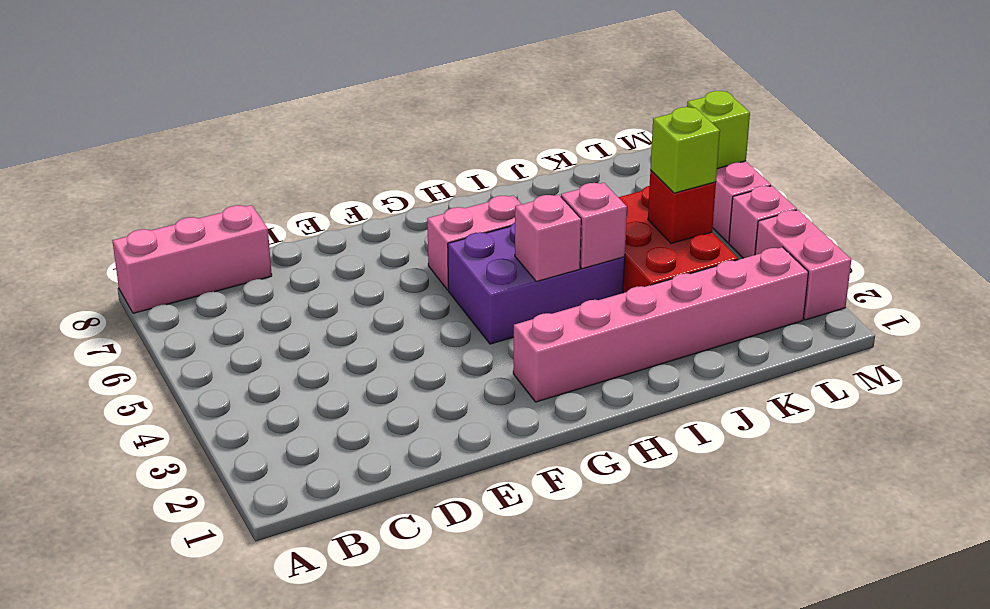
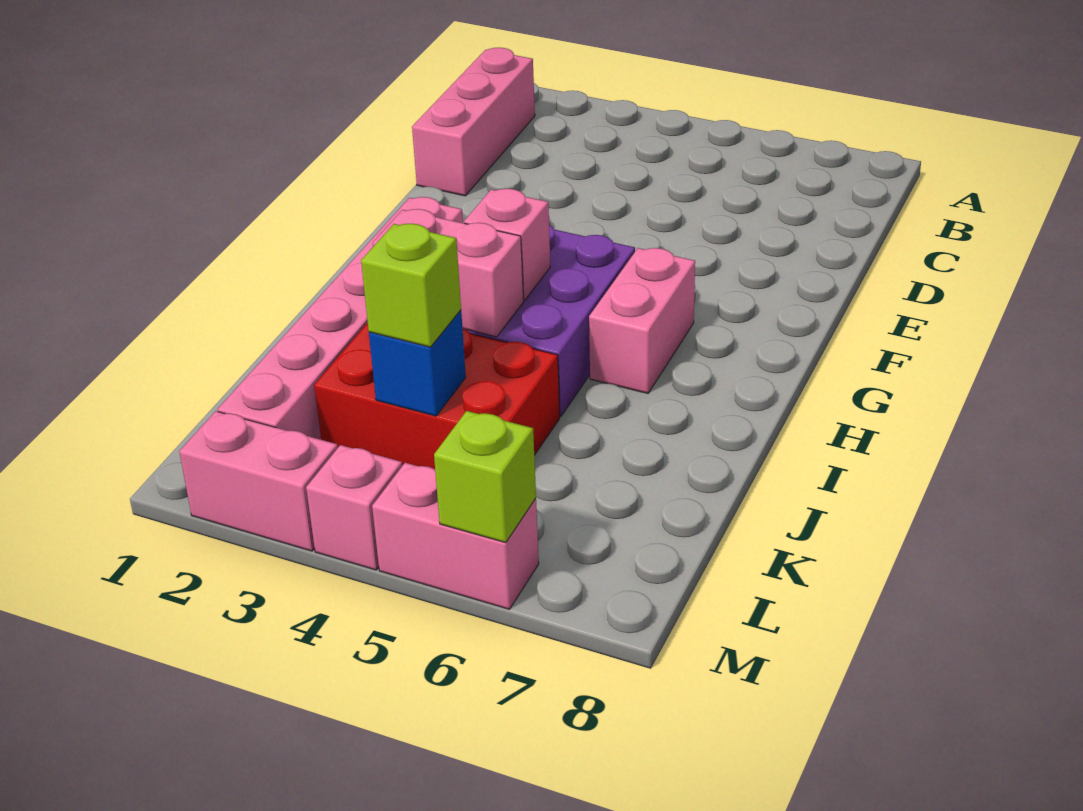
pink brick A8:C8 level 1 -> pink brick B1:D1 level 1
pink brick I4 level 2 -> pink brick I3:I4 level 2
red brick K4 level 2 -> blue brick K4 level 2

